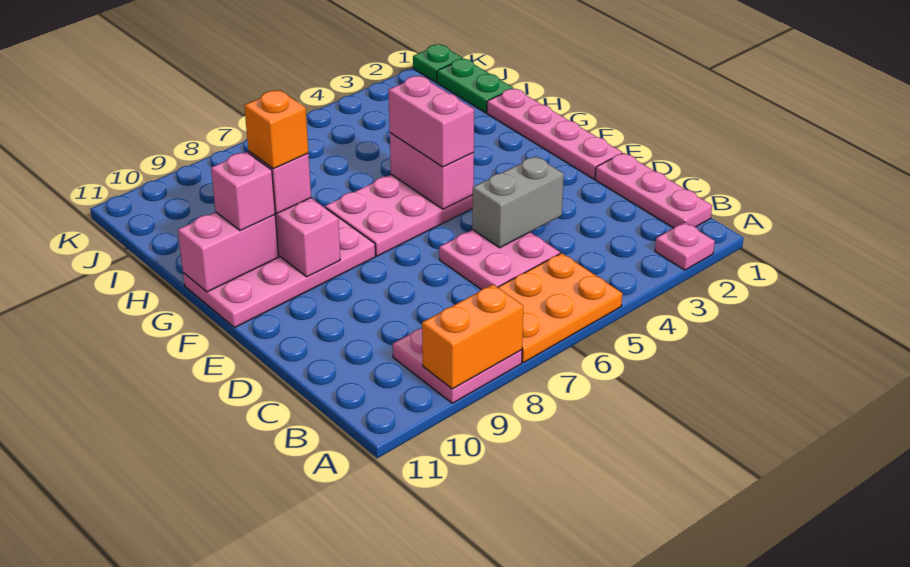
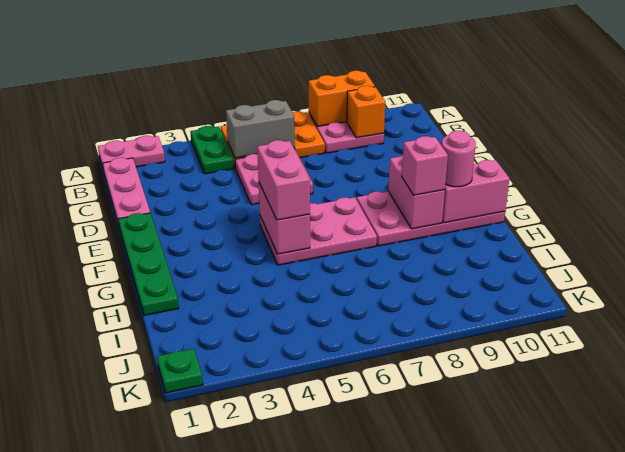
pink plate A2 level 1 -> pink plate A1:A2 level 1
grey brick D4:D5 level 2 -> grey brick B5:B6 level 2
pink plate E1:H1 level 1 -> green plate E1:H1 level 1
orange brick G9 level 4 -> orange brick B9 level 2
pink brick G10 level 3 -> pink round brick G10 level 3
green plate I1:J1 level 1 -> green plate A4:B4 level 1

